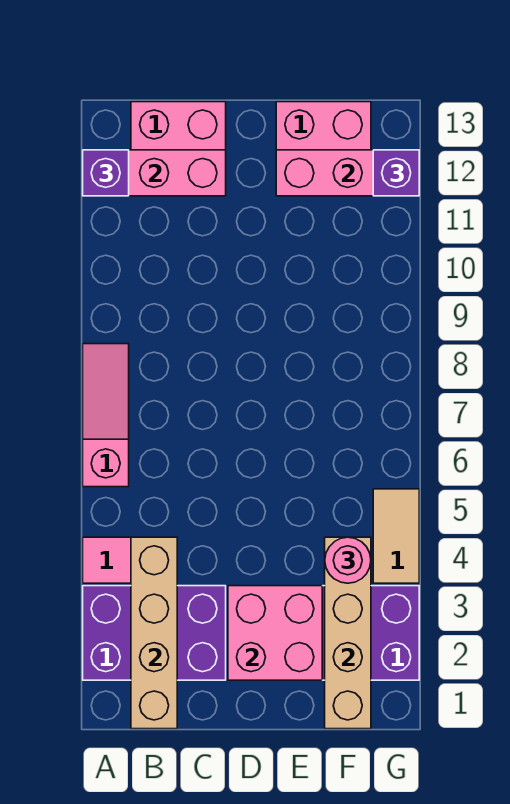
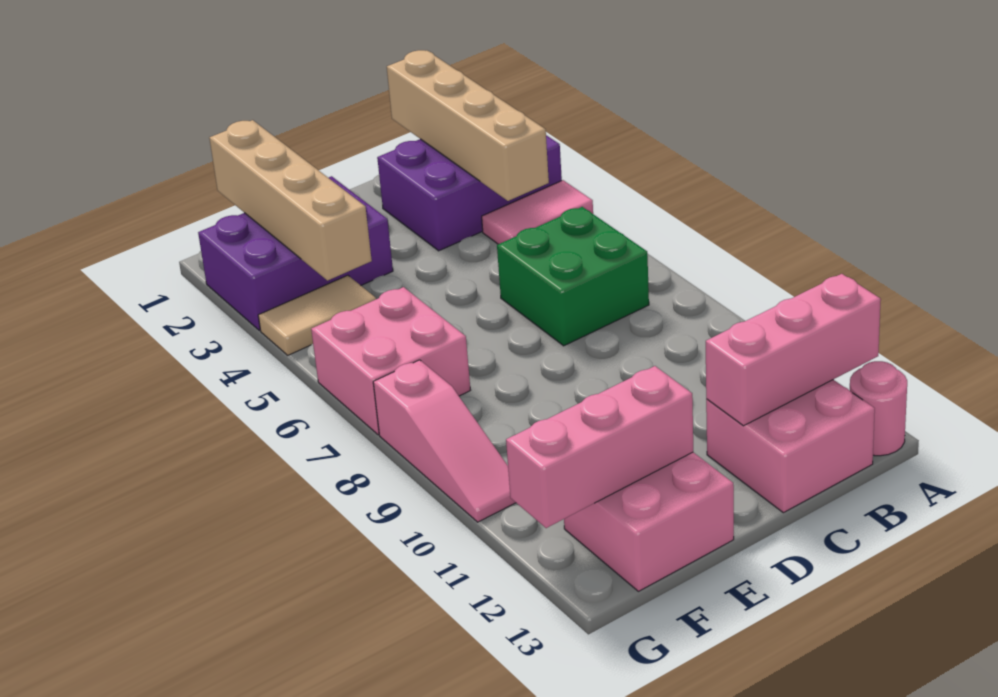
pink slope A6:A8 level 1 top 6 -> pink slope G8:G10 level 1 top 8
purple brick A12 level 3 -> none
none -> green brick B6:C7 level 1
pink brick D2:E3 level 2 -> pink brick F6:G7 level 1
pink round brick F4 level 3 -> pink round brick A13 level 1
tan tile G4:G5 level 1 -> tan tile F4:G4 level 1
purple brick G12 level 3 -> none

